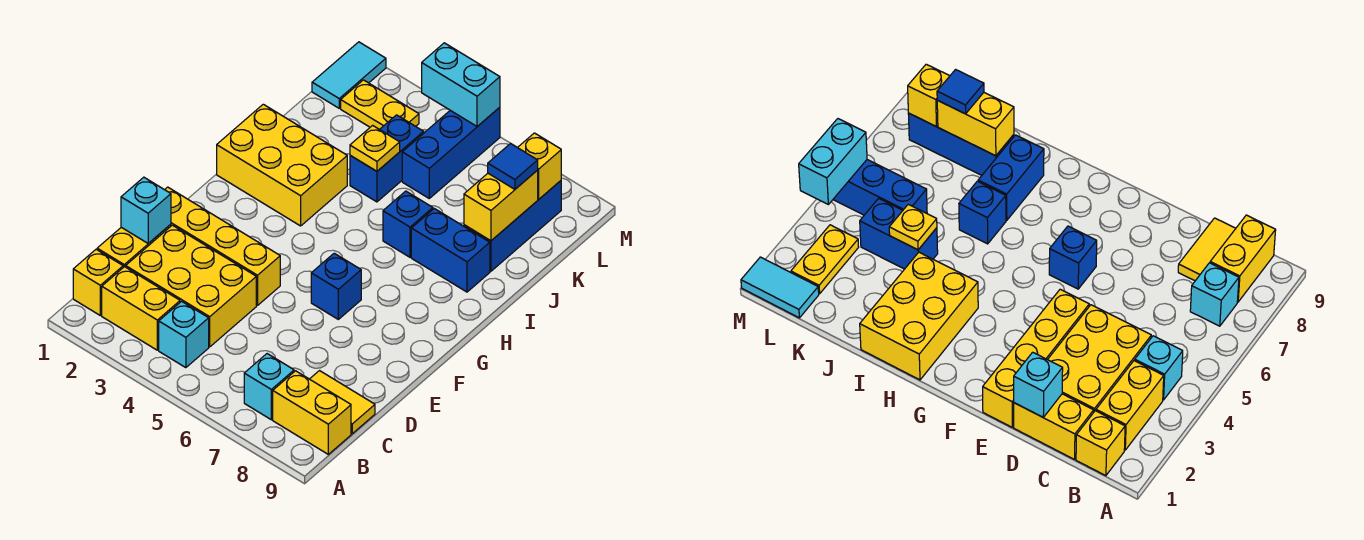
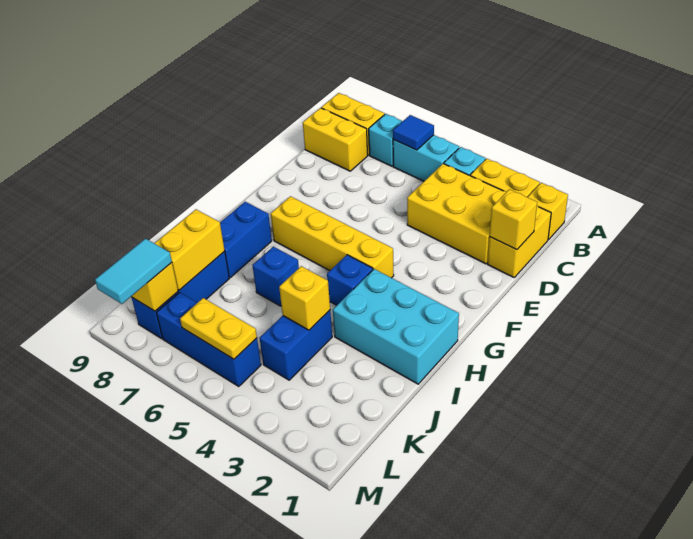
yellow tile C8:C9 level 1 -> yellow brick C8:C9 level 1
cyan brick D1 level 2 -> yellow brick D1 level 2
yellow brick E1:E4 level 1 -> yellow brick G4:G7 level 1
blue brick F6 level 1 -> blue brick H4 level 1
yellow brick H1:I3 level 1 -> cyan brick H1:I3 level 1
blue brick I7:I8 level 1 -> blue brick H8:I8 level 1
yellow plate J4 level 2 -> yellow brick J4 level 2
blue brick K5:M5 level 1 -> blue brick L5:L7 level 1
blue tile K8 level 3 -> blue tile B6 level 2
cyan tile L1:M1 level 1 -> cyan tile L8:M8 level 3
yellow plate L2:L3 level 1 -> yellow plate L5:L6 level 2
cyan brick M4:M5 level 2 -> cyan brick B5:B6 level 1

